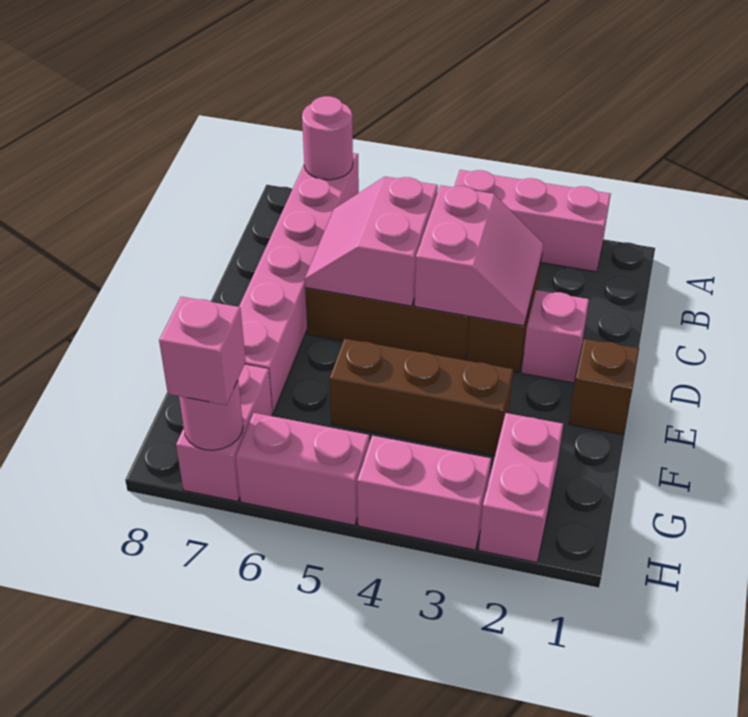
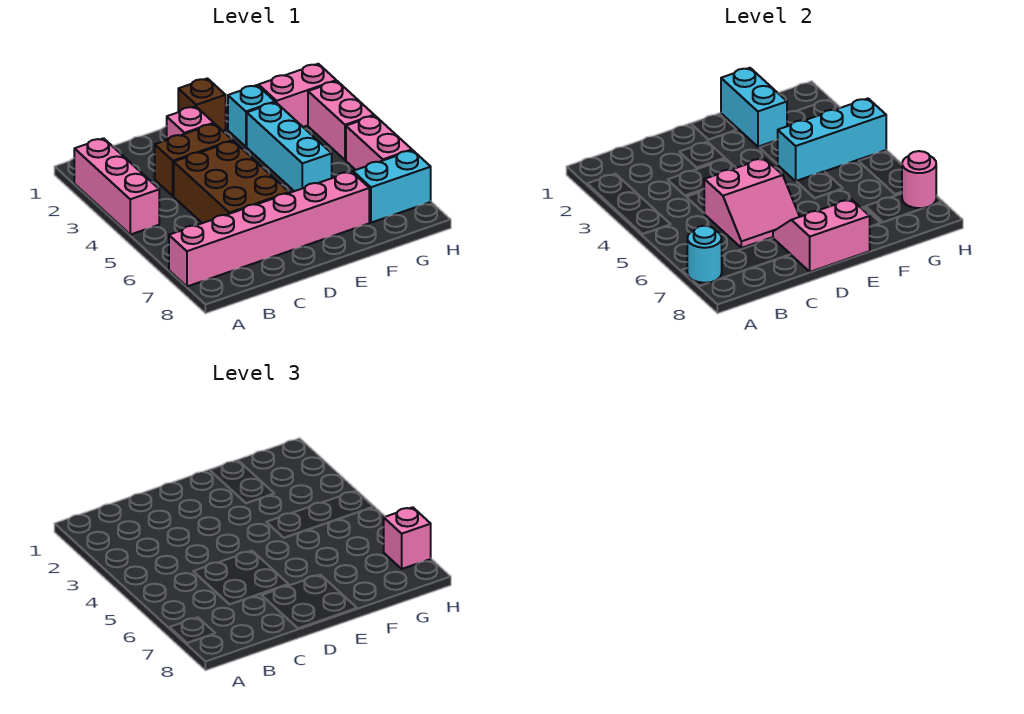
pink round brick A7 level 2 -> cyan round brick A7 level 2
pink slope C3:D4 level 2 top 4 -> pink slope D7:E8 level 2 top 8
none -> cyan brick F1:F2 level 2
none -> cyan brick F2 level 1
brown brick F3:F5 level 1 -> cyan brick F3:F5 level 1
none -> cyan brick F4:H4 level 2
pink brick G7:H7 level 1 -> cyan brick G7:H7 level 1

